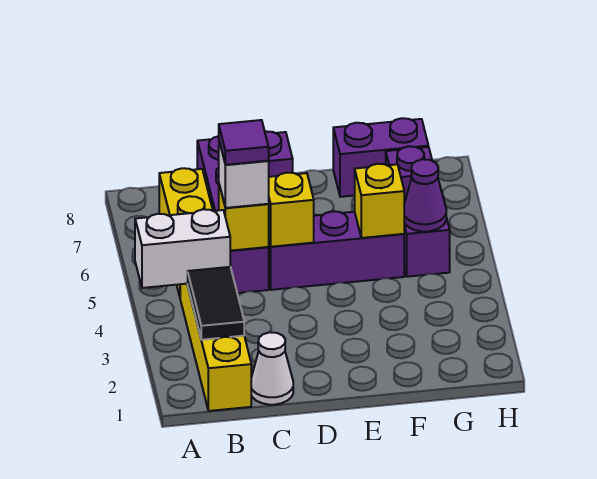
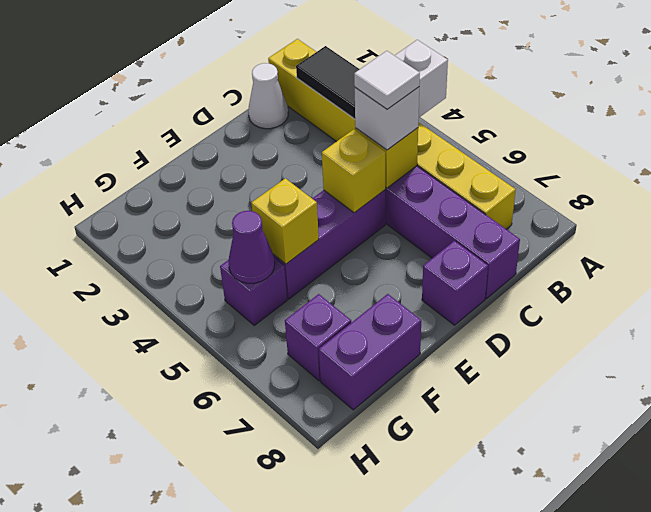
purple tile C5 level 4 -> white tile C5 level 4

